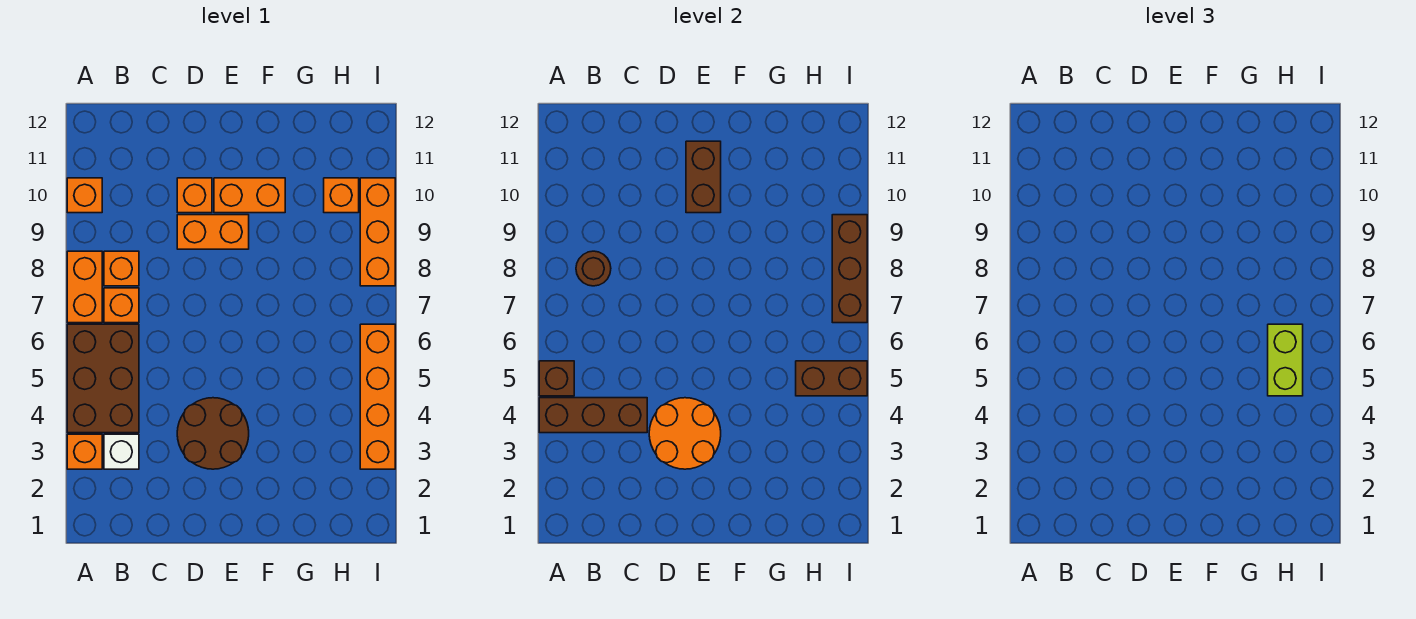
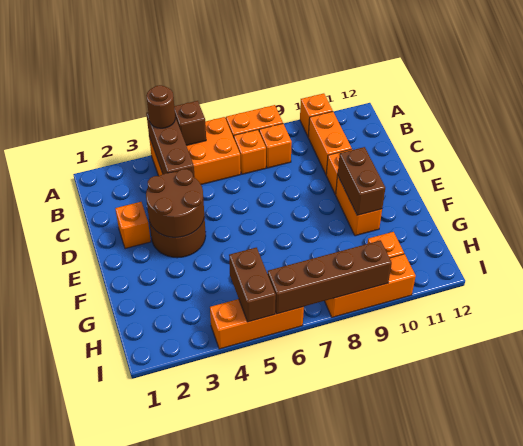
orange brick A3 level 1 -> orange brick D2 level 1
brown brick A4:B6 level 1 -> orange brick A4:B6 level 1
white brick B3 level 1 -> none
brown round brick B8 level 2 -> brown round brick A4 level 3
orange round brick D3:E4 level 2 -> brown round brick D3:E4 level 2
orange brick D9:E9 level 1 -> orange brick B10:C10 level 1
brown brick E10:E11 level 2 -> brown brick E10:F10 level 2
lime brick H5:H6 level 3 -> none
orange brick I3:I6 level 1 -> orange brick I4:I6 level 1
brown brick I7:I9 level 2 -> brown brick I6:I9 level 2

